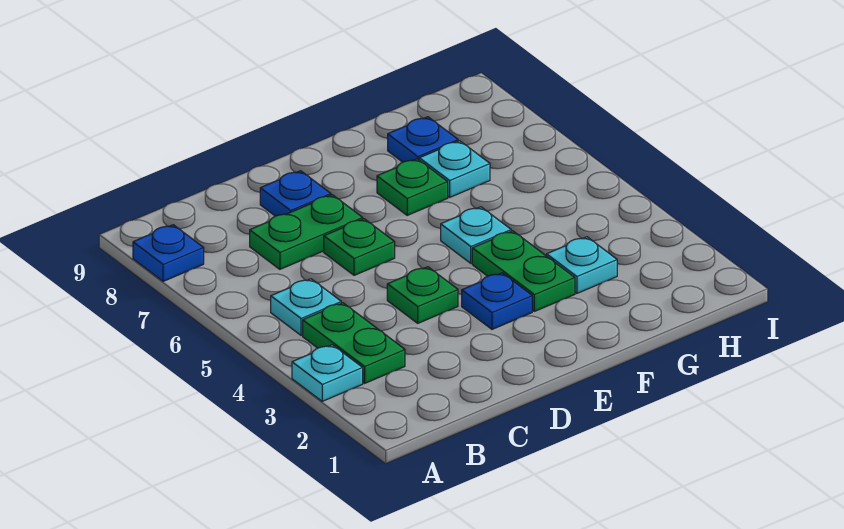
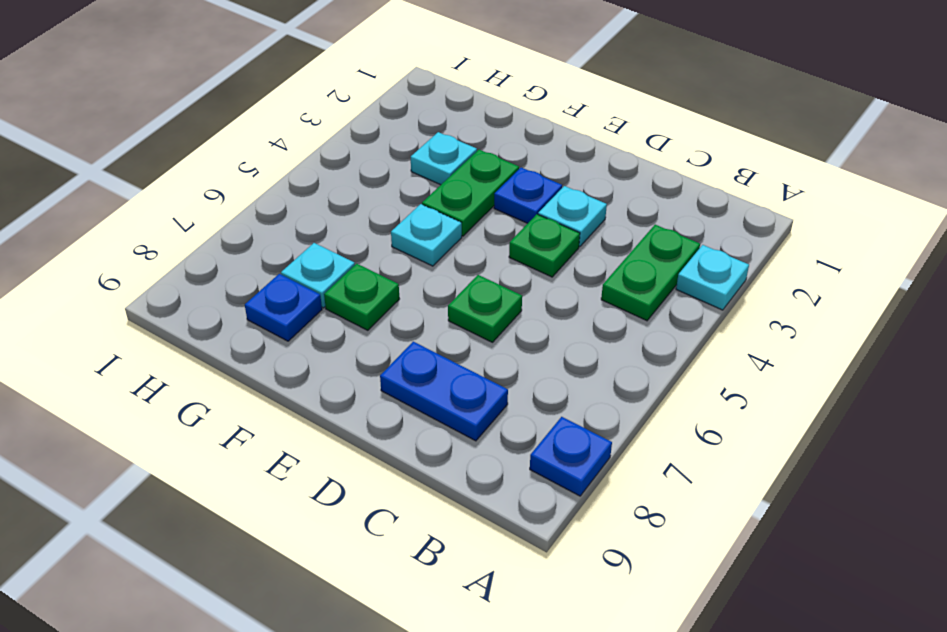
cyan plate B5 level 1 -> cyan plate D3 level 1
green plate C7:D7 level 1 -> none
blue plate D8 level 1 -> blue plate C8:D8 level 1

